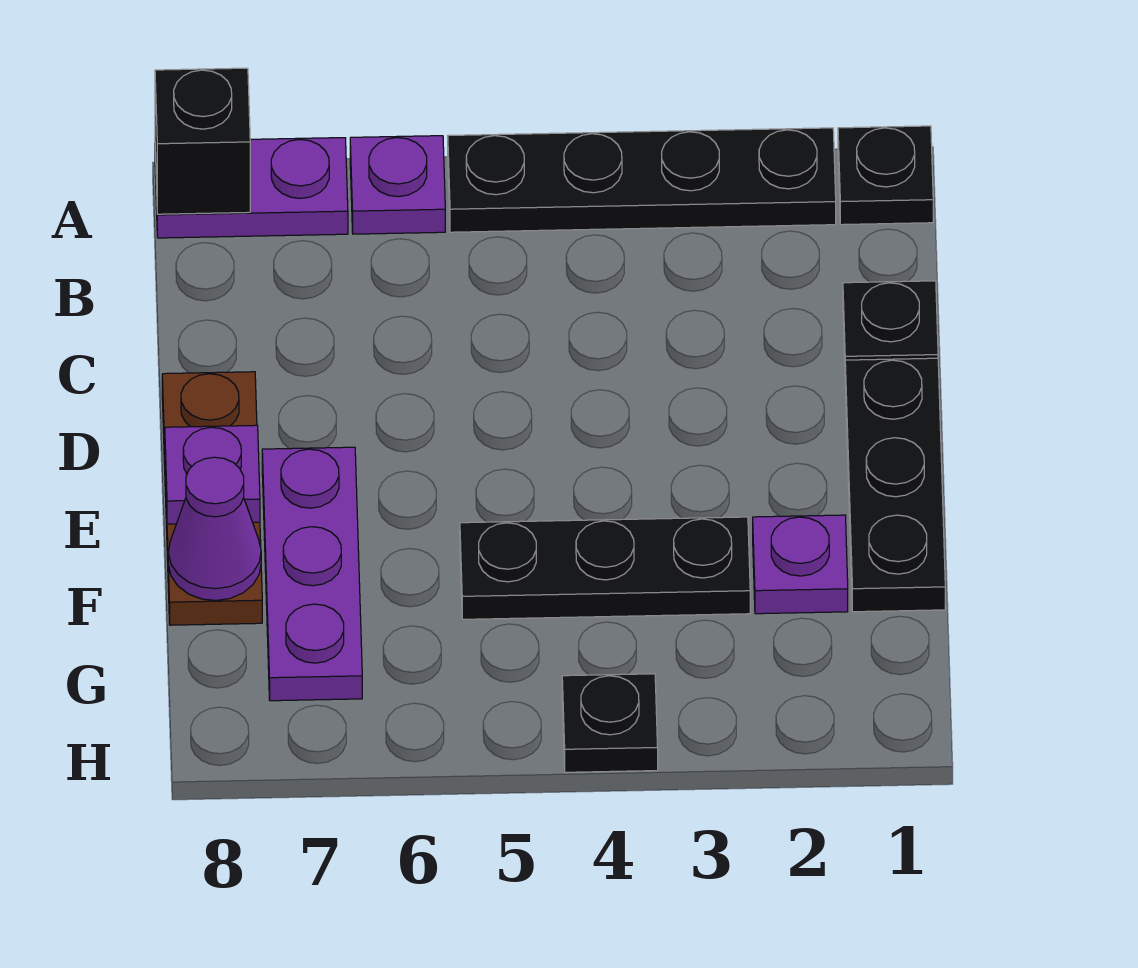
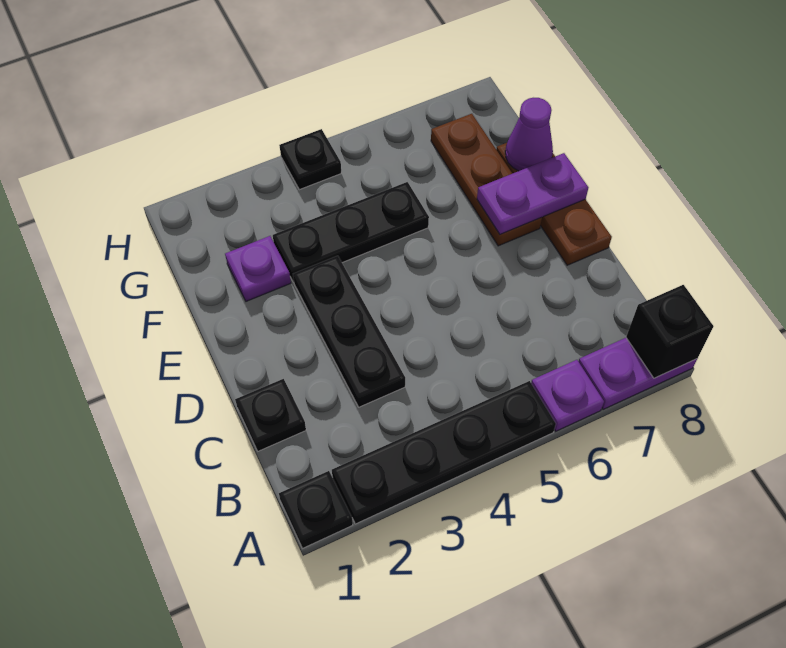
black plate D1:F1 level 1 -> black plate C3:E3 level 1
purple plate E7:G7 level 1 -> brown plate E7:G7 level 1
purple plate E8 level 2 -> purple plate E7:E8 level 2

